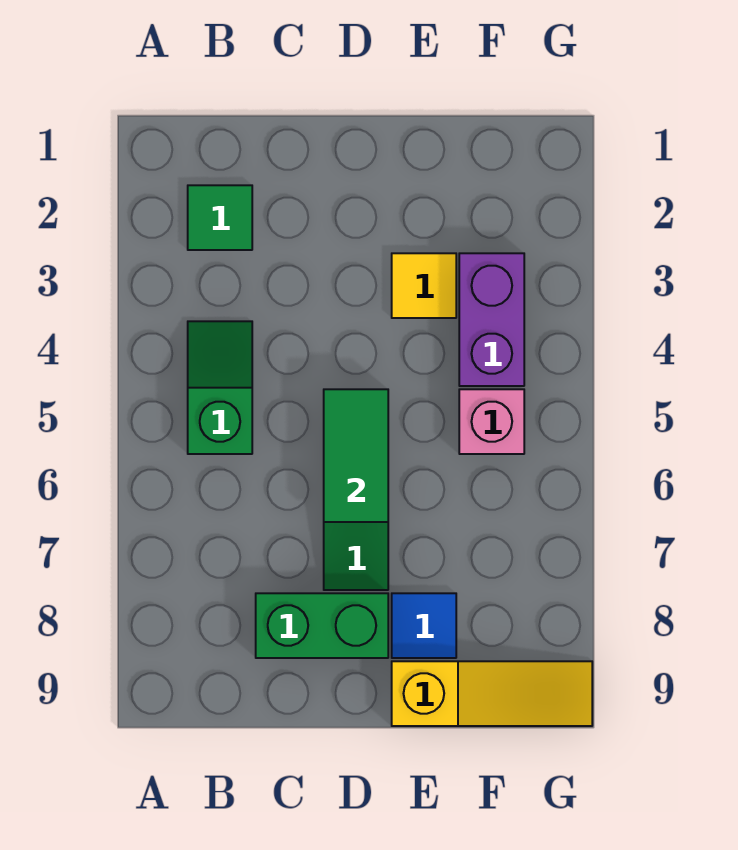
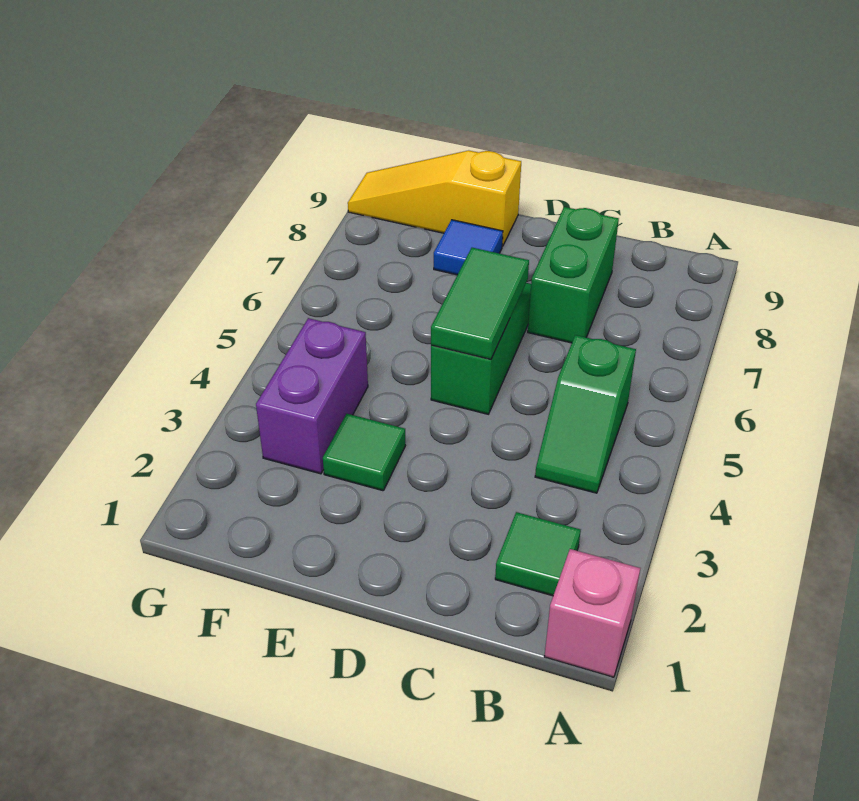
green brick C8:D8 level 1 -> green brick C7:C8 level 1
yellow tile E3 level 1 -> green tile E3 level 1
pink brick F5 level 1 -> pink brick A1 level 1

